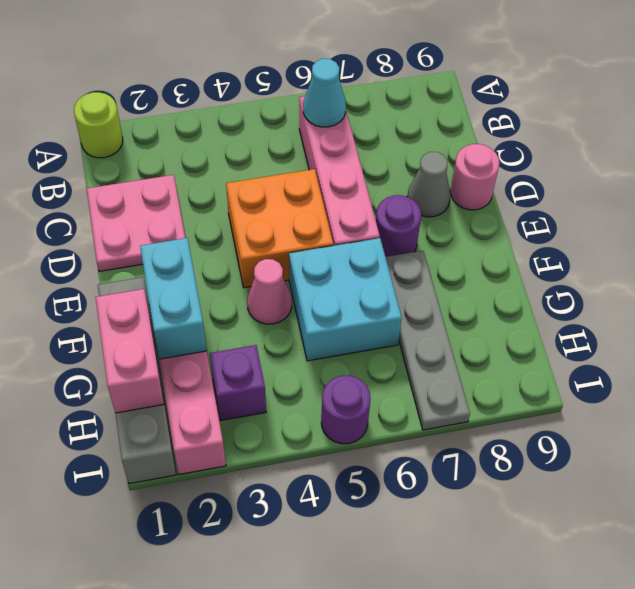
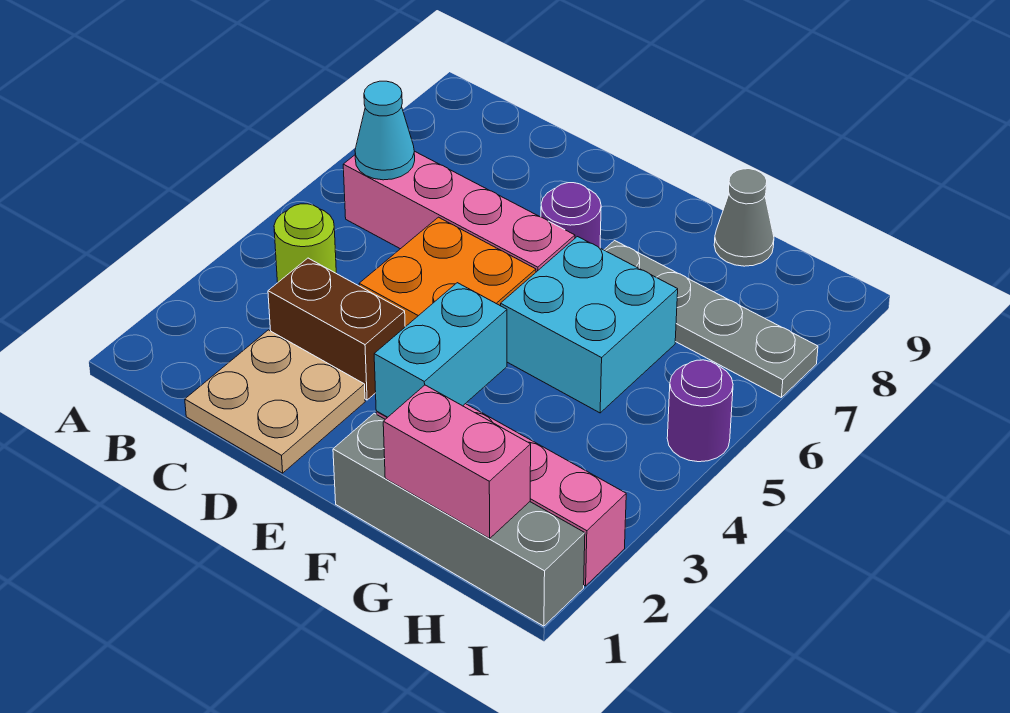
lime round brick A1 level 1 -> lime round brick B4 level 1
pink plate C1:D2 level 1 -> tan plate C1:D2 level 1
none -> brown brick C3:D3 level 1
grey cone D8 level 1 -> grey cone G9 level 1
pink round brick D9 level 1 -> none
cyan brick F2:G2 level 2 -> cyan brick F2:F3 level 2
pink cone F4 level 1 -> none
purple brick H3 level 1 -> none

